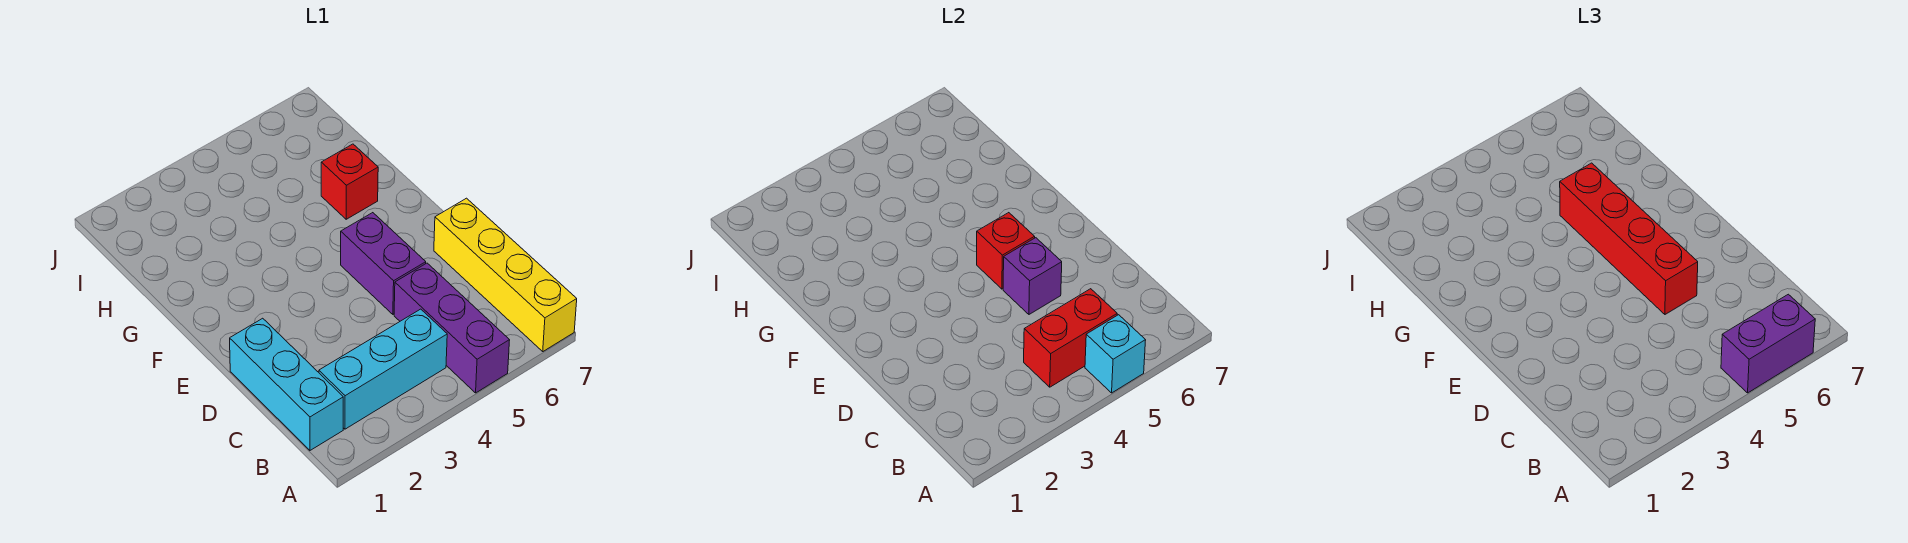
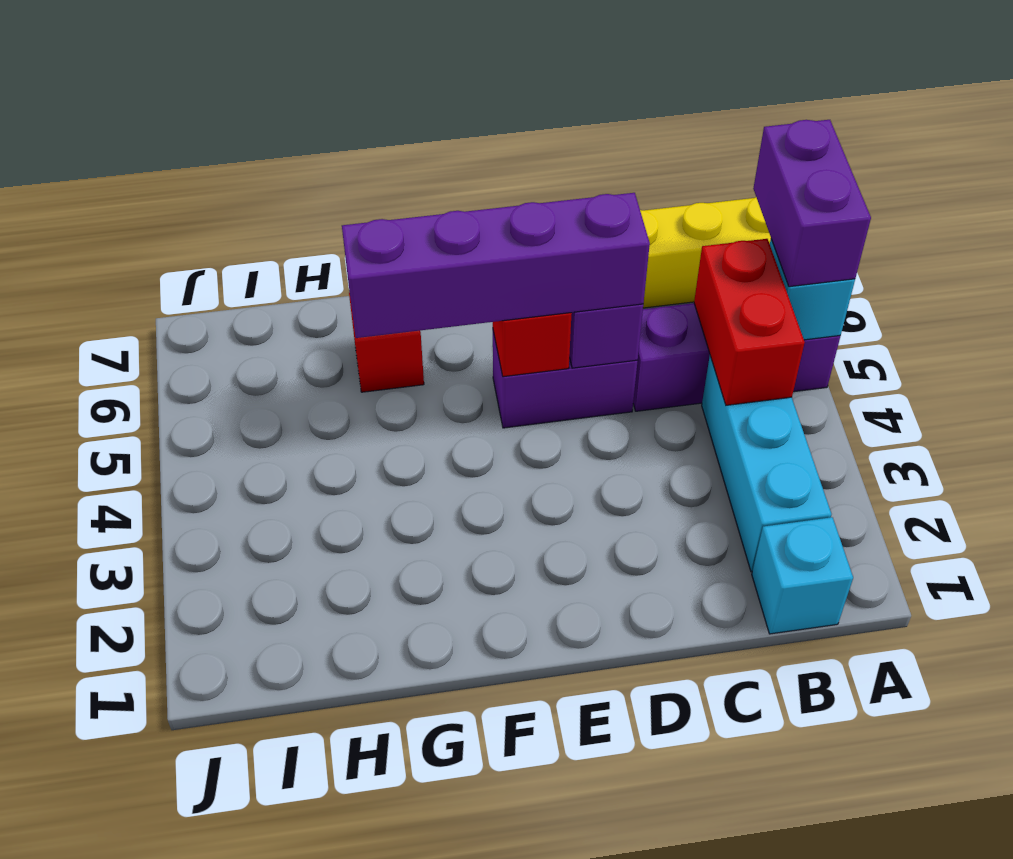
cyan brick B1:D1 level 1 -> cyan brick B1 level 1
red brick D5:G5 level 3 -> purple brick D5:G5 level 3

